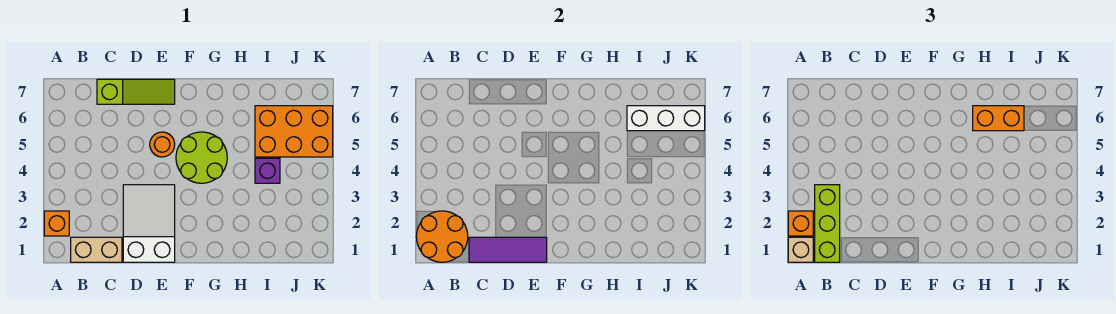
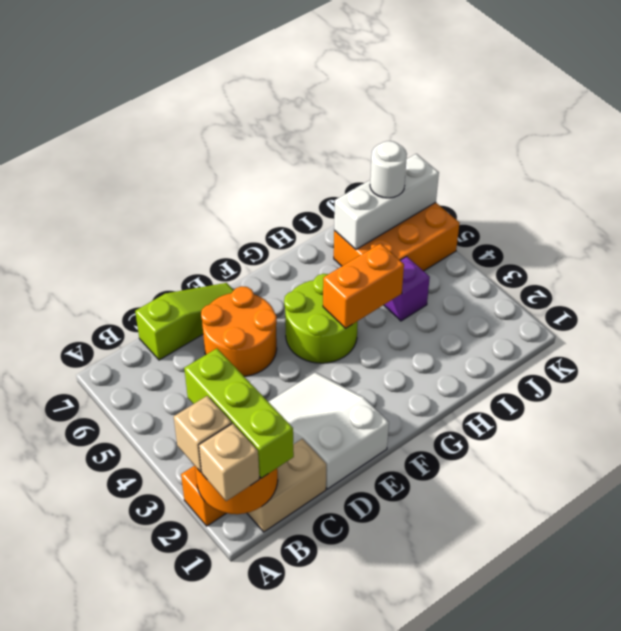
orange brick A2 level 3 -> tan brick A2 level 3
purple tile C1:E1 level 2 -> none
orange round brick E5 level 1 -> orange round brick D5:E6 level 1
orange brick H6:I6 level 3 -> orange brick G4:H4 level 2
none -> white round brick J6 level 3

